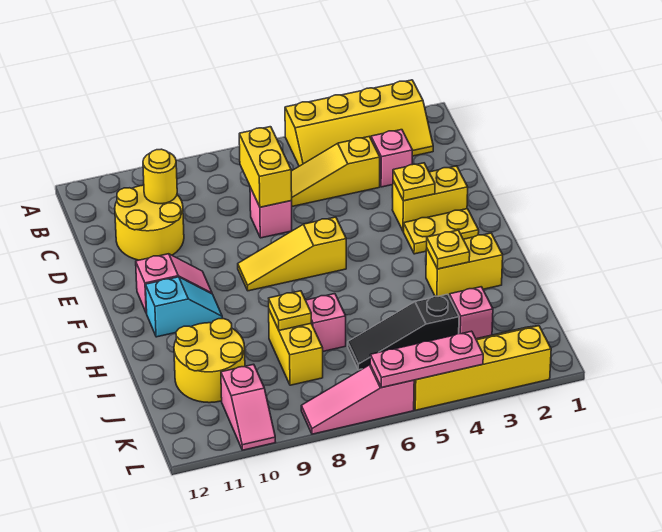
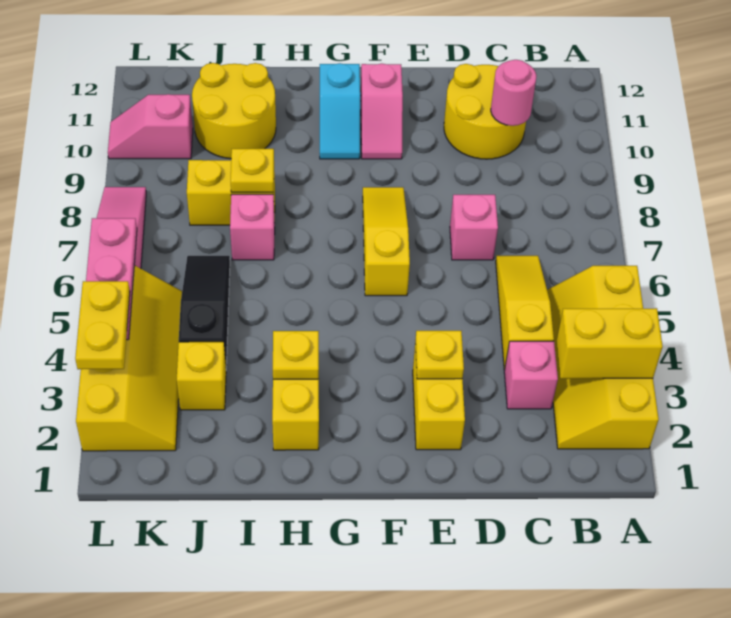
yellow brick C7:D7 level 2 -> yellow brick A3:B3 level 2
yellow round brick C10 level 2 -> pink round brick C10 level 2
yellow plate F2:F3 level 1 -> yellow plate L3:L4 level 3
pink brick J3 level 1 -> yellow brick J3 level 1

